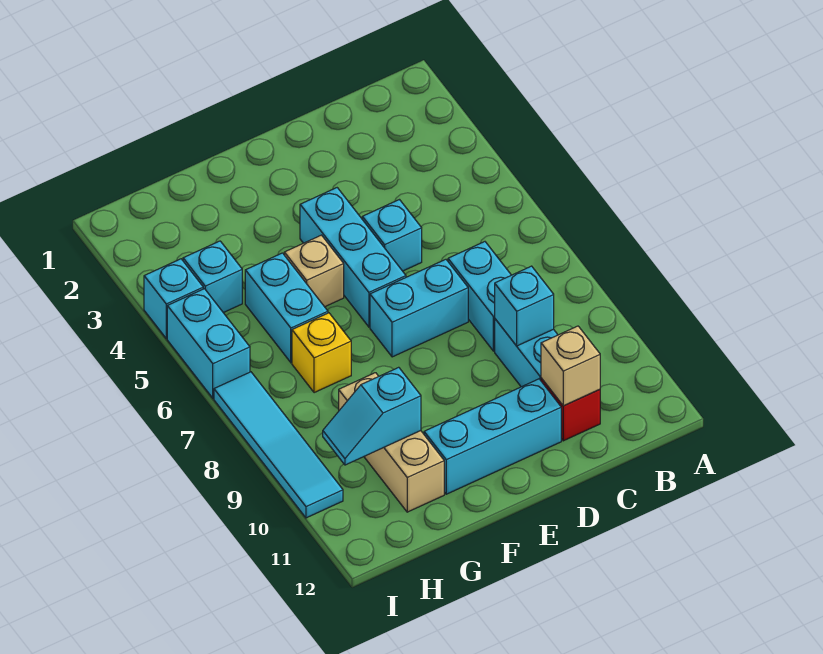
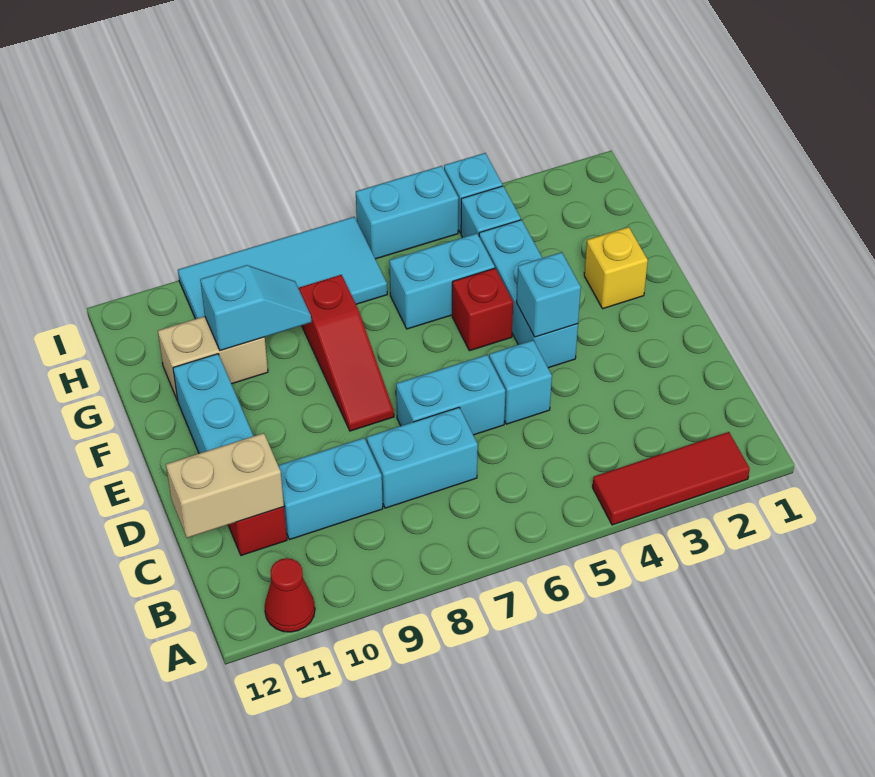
none -> red tile A2:A4 level 1
none -> red cone A11 level 1
cyan brick C9 level 2 -> cyan brick E4 level 2
tan brick C11 level 2 -> tan brick C11:C12 level 2
cyan brick D7:E7 level 1 -> cyan brick D6:D7 level 1
cyan brick E4:E6 level 1 -> cyan brick E4:G4 level 1
none -> red slope E8:G8 level 1 top G
tan brick F5 level 1 -> red brick F5 level 1
yellow brick G7 level 1 -> yellow brick F2 level 1
tan brick G9:G11 level 1 -> tan brick G10:G11 level 1
cyan slope G10:H10 level 2 top G -> cyan slope G9:G10 level 2 top 10
cyan tile I7:I10 level 1 -> cyan tile H7:I10 level 1

